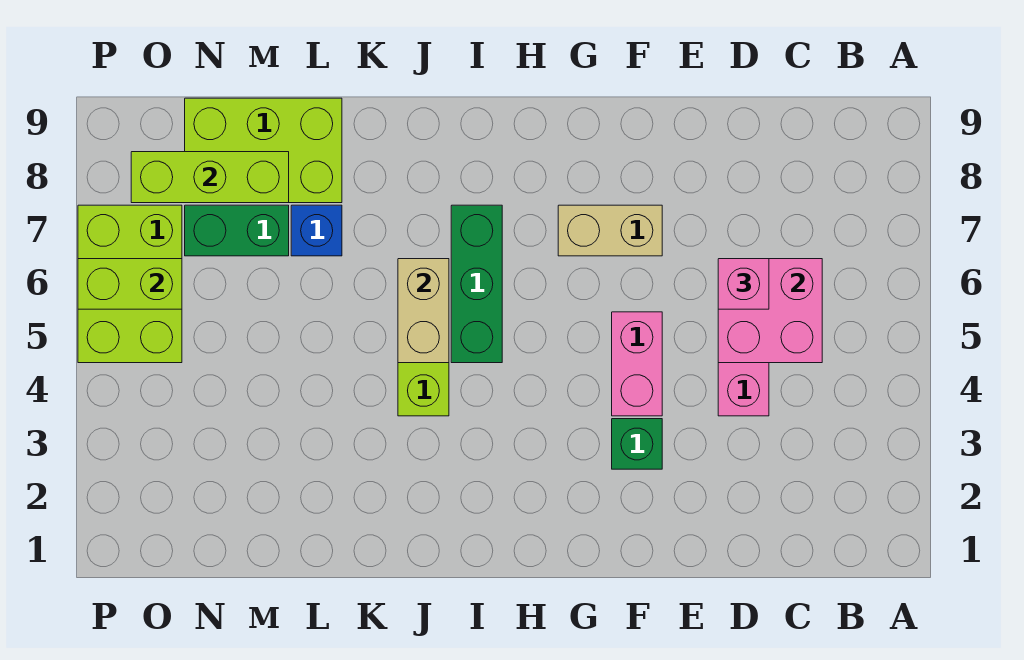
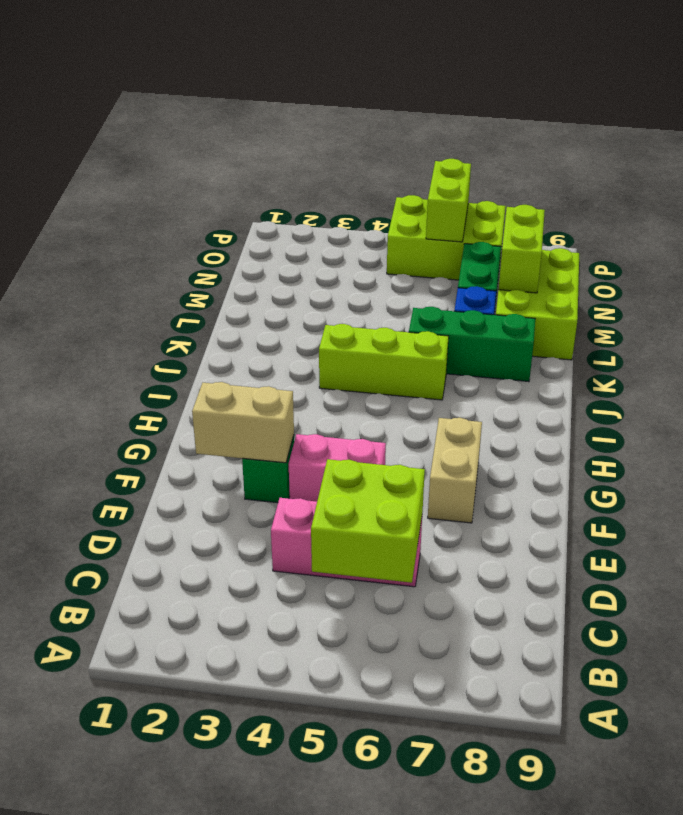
pink brick C5:D6 level 2 -> lime brick C5:D6 level 2
pink brick D6 level 3 -> none
green brick I5:I7 level 1 -> green brick K6:K8 level 1
tan brick J5:J6 level 2 -> tan brick F2:F3 level 2
lime brick M8:O8 level 2 -> lime brick M8:N8 level 2

